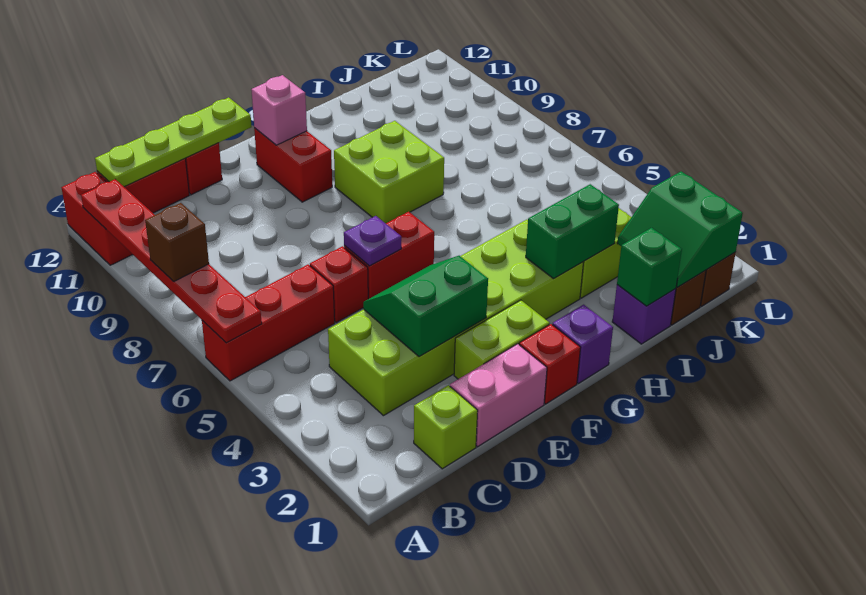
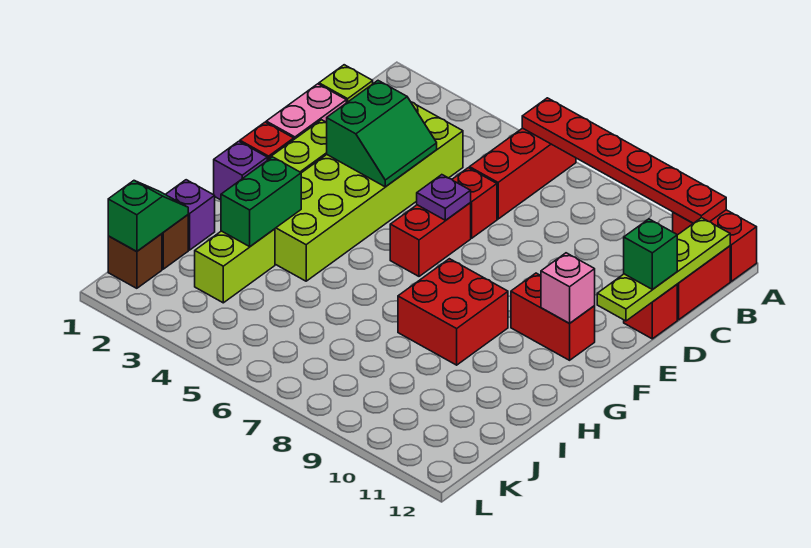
brown brick A8 level 3 -> none
lime brick G8:H9 level 1 -> red brick G8:H9 level 1
green brick I1 level 2 -> green brick D12 level 3
green slope J1:K2 level 2 top K -> green slope J1:K1 level 2 top K

